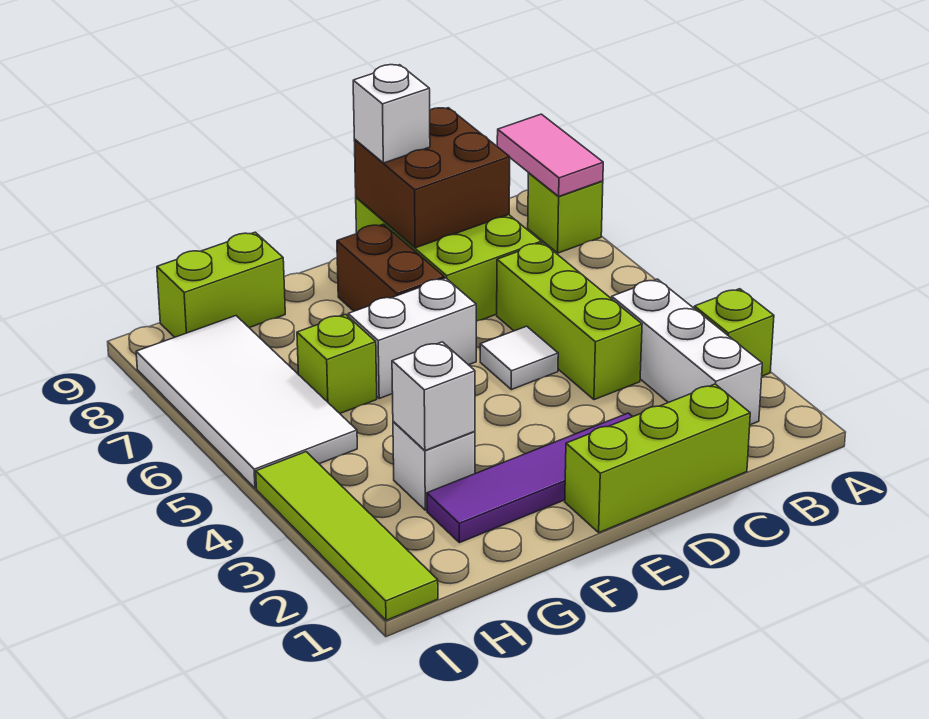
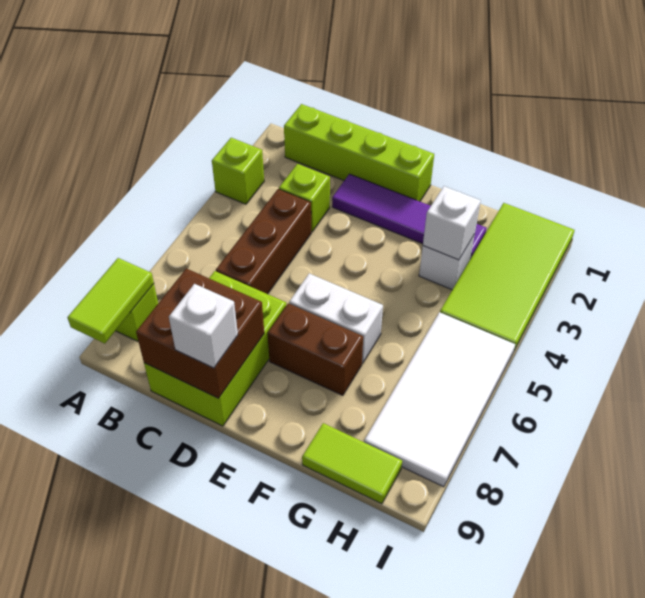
pink tile A8:A9 level 2 -> lime tile A8:A9 level 2
white brick B2:B4 level 1 -> none
lime brick C1:E1 level 1 -> lime brick B1:E1 level 1
lime brick C4:C6 level 1 -> brown brick C4:C6 level 1
white tile D5 level 1 -> none
brown brick E7:E8 level 1 -> brown brick E7:F7 level 1
lime brick G6 level 1 -> lime brick C3 level 1
lime brick G9:H9 level 1 -> lime tile G9:H9 level 1
lime tile I1:I4 level 1 -> lime tile H1:I4 level 1

